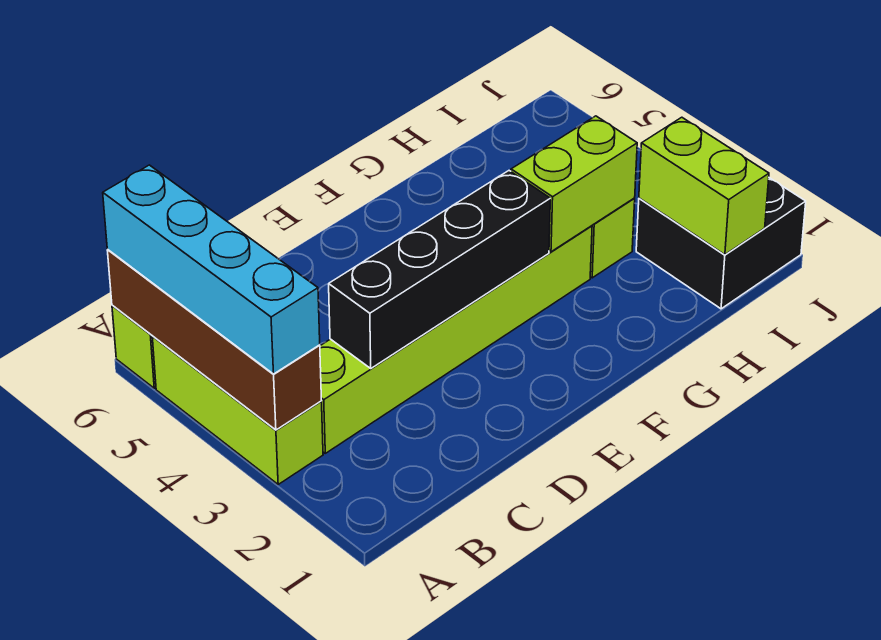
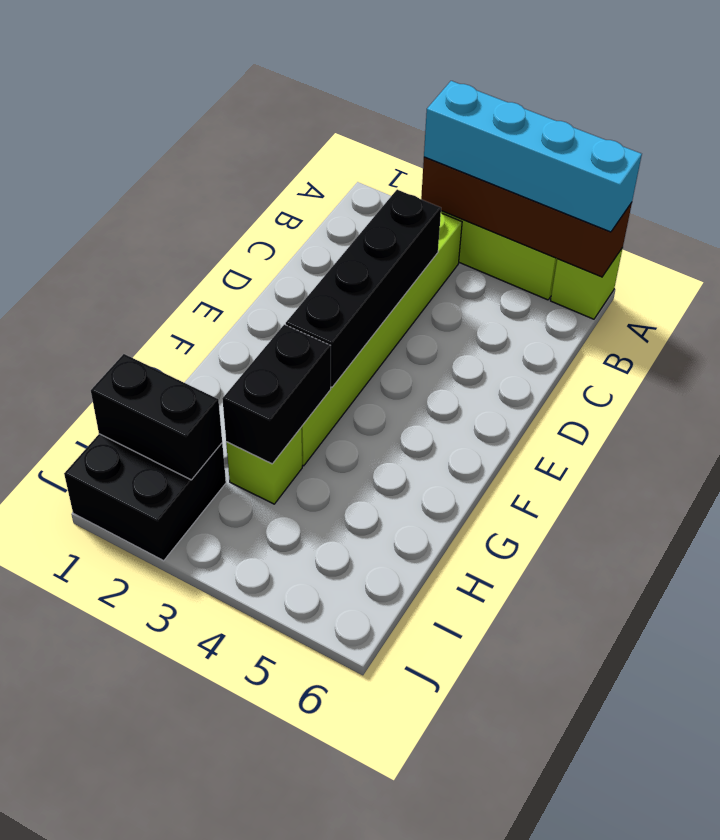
lime brick G3:H3 level 2 -> black brick G3:H3 level 2
lime brick I1:I2 level 2 -> black brick I1:I2 level 2

